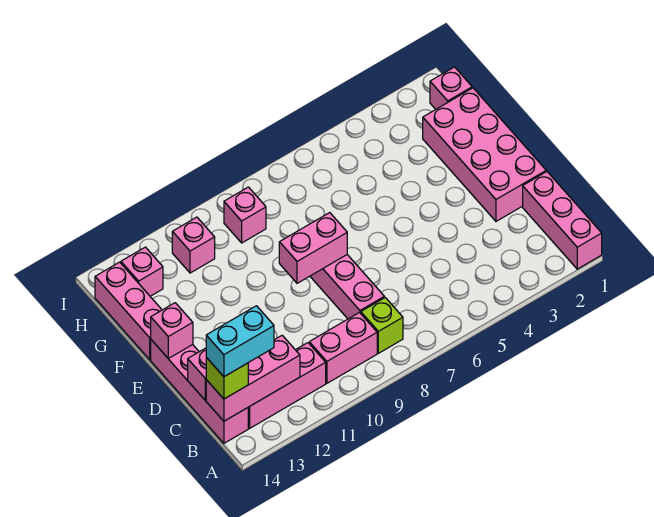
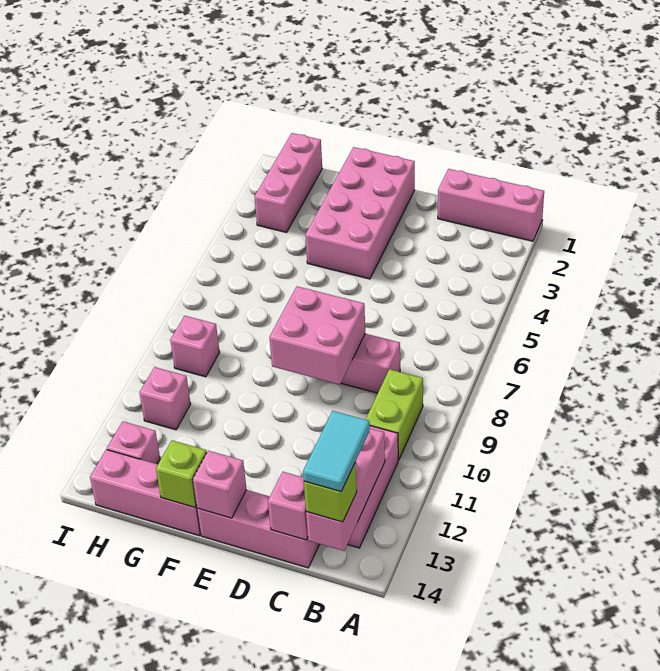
lime brick B8 level 1 -> lime brick F14 level 2
pink brick B9:B10 level 1 -> lime brick B9:B10 level 1
cyan brick B13:B14 level 4 -> cyan tile B13:B14 level 4
pink brick B14:E14 level 1 -> pink brick C14:E14 level 1
pink brick D1:G2 level 1 -> pink brick E1:F4 level 1
pink brick E8:E9 level 2 -> pink brick D8:E9 level 2
pink brick H1 level 1 -> pink brick H1:H3 level 1

